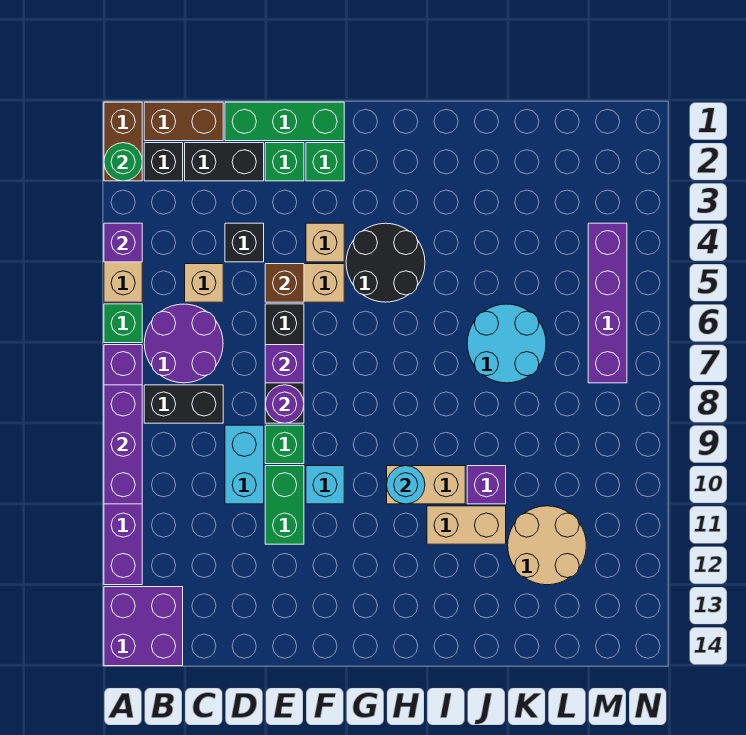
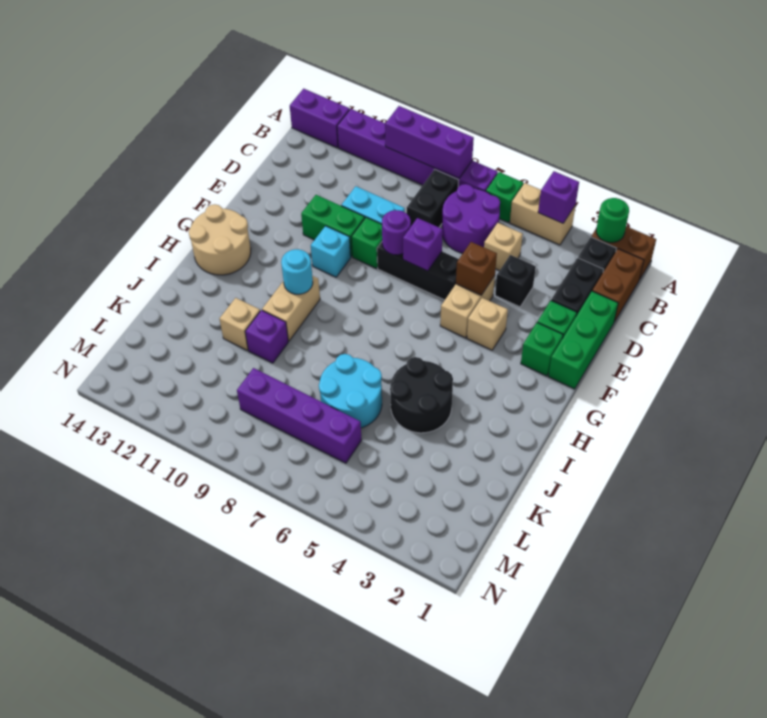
purple brick A13:B14 level 1 -> purple brick A13:A14 level 1
black round brick G4:H5 level 1 -> black round brick I4:J5 level 1
tan brick I11:J11 level 1 -> tan brick J11 level 1
tan round brick K11:L12 level 1 -> tan round brick G13:H14 level 1
purple brick M4:M7 level 1 -> purple brick L6:L9 level 1

